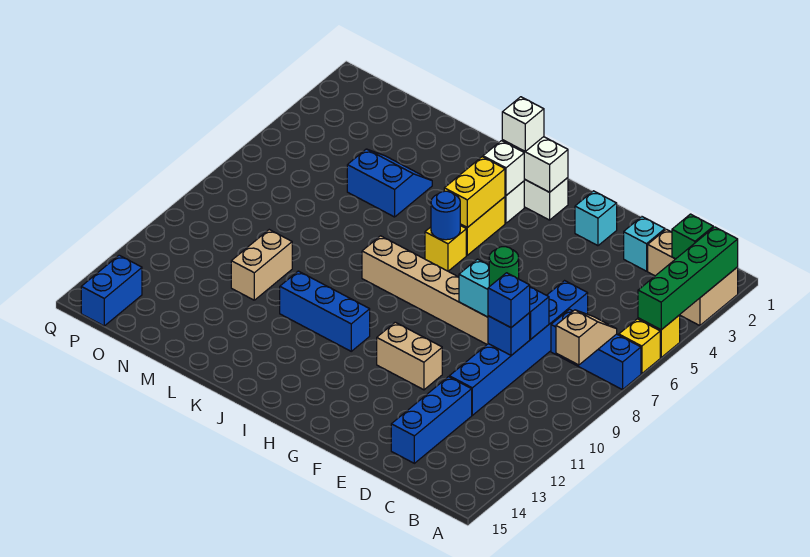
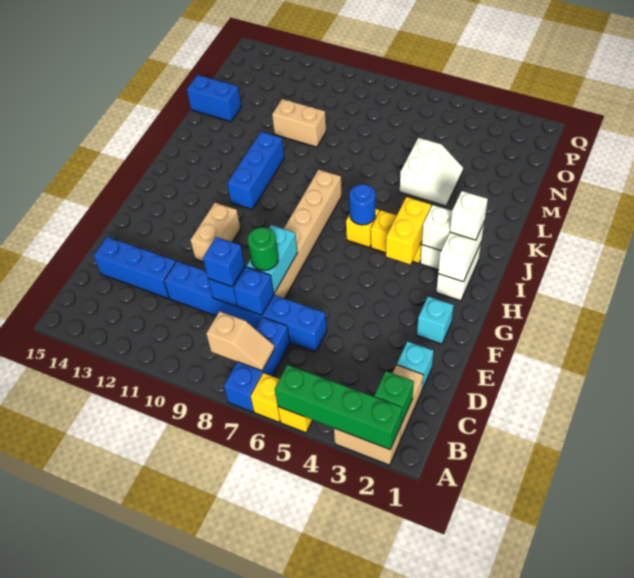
yellow brick I4:I5 level 2 -> yellow brick H4:I4 level 2
blue slope L4:M5 level 1 top 5 -> white slope L4:M5 level 1 top 5
blue brick P14:P15 level 1 -> blue brick M14:M15 level 1

